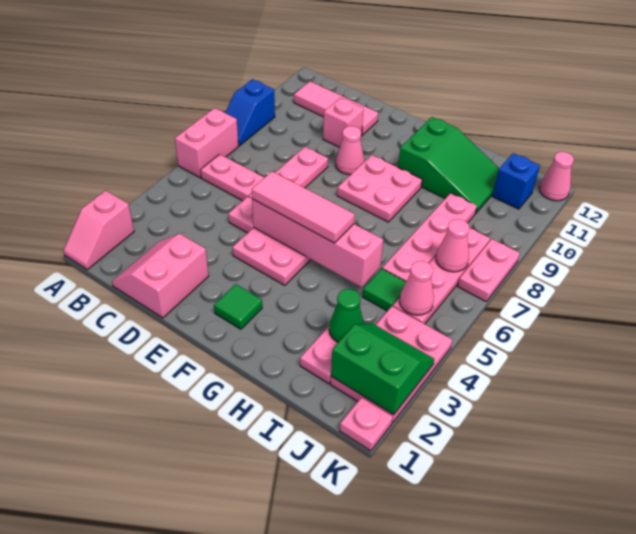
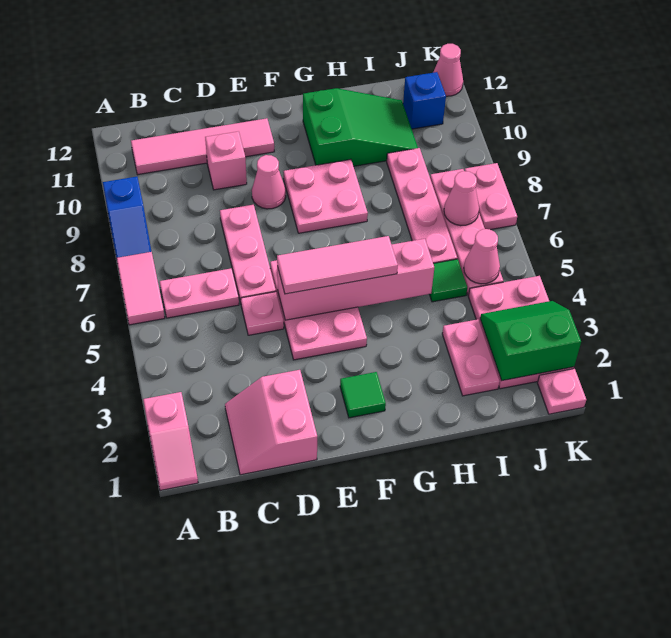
pink brick A6:A7 level 1 -> pink tile A6:A7 level 1
pink tile B11:D11 level 1 -> pink tile B11:E11 level 1
green cone I3 level 2 -> none

